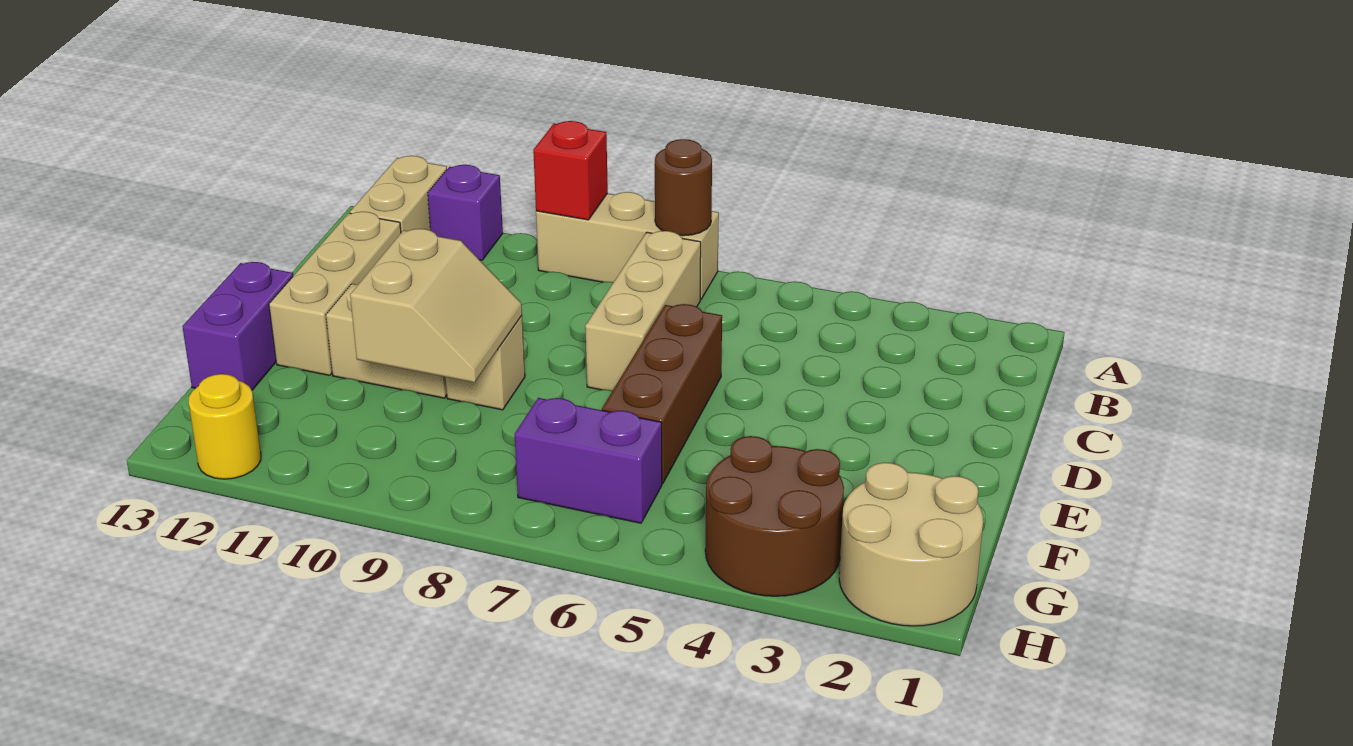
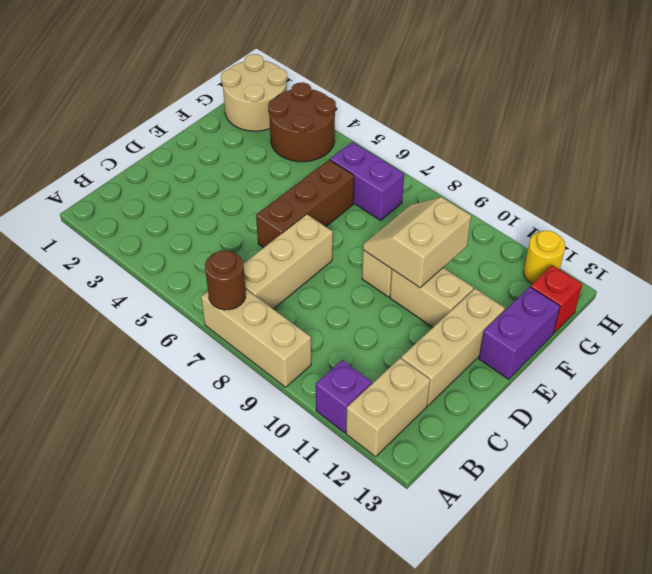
red brick A9 level 2 -> red brick G13 level 1

